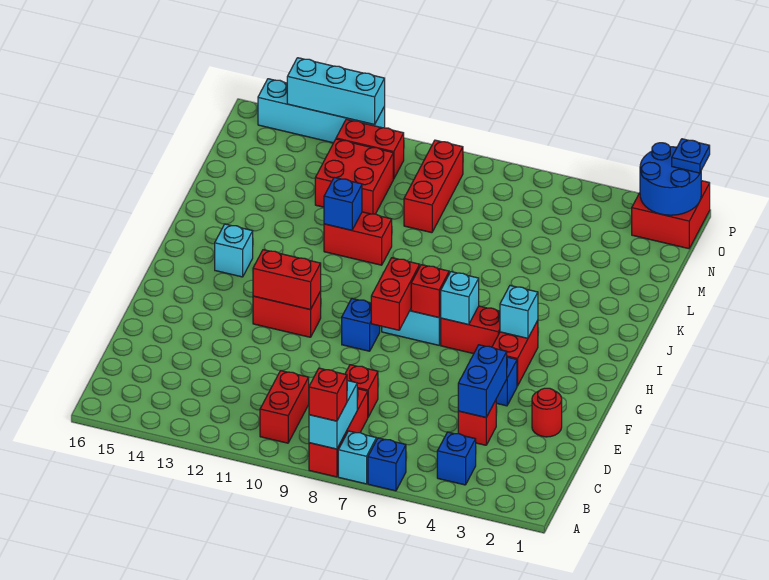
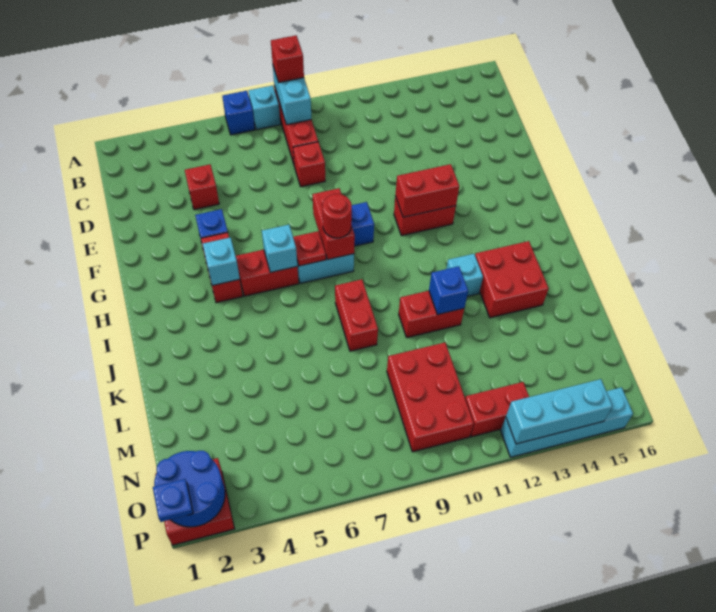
blue brick B4 level 1 -> none
red brick B10:C10 level 1 -> red brick J8:K8 level 1
blue brick D4:E4 level 2 -> none
red round brick E2 level 1 -> red round brick H8 level 3
red brick H7 level 2 -> red plate H7 level 2
cyan brick I14 level 1 -> cyan brick J12 level 1
red brick M9:O9 level 1 -> red brick M9:O10 level 1
red brick M11:N12 level 1 -> red brick J13:K14 level 1

